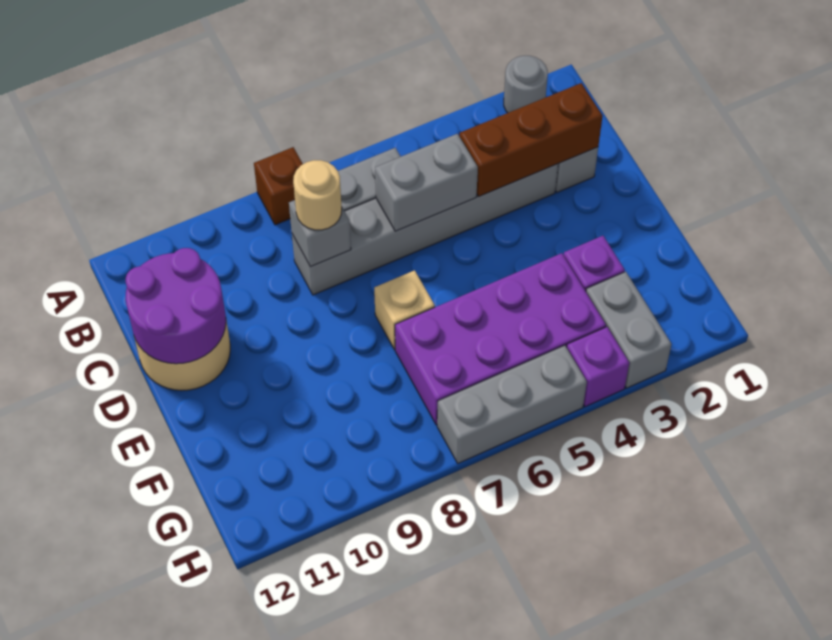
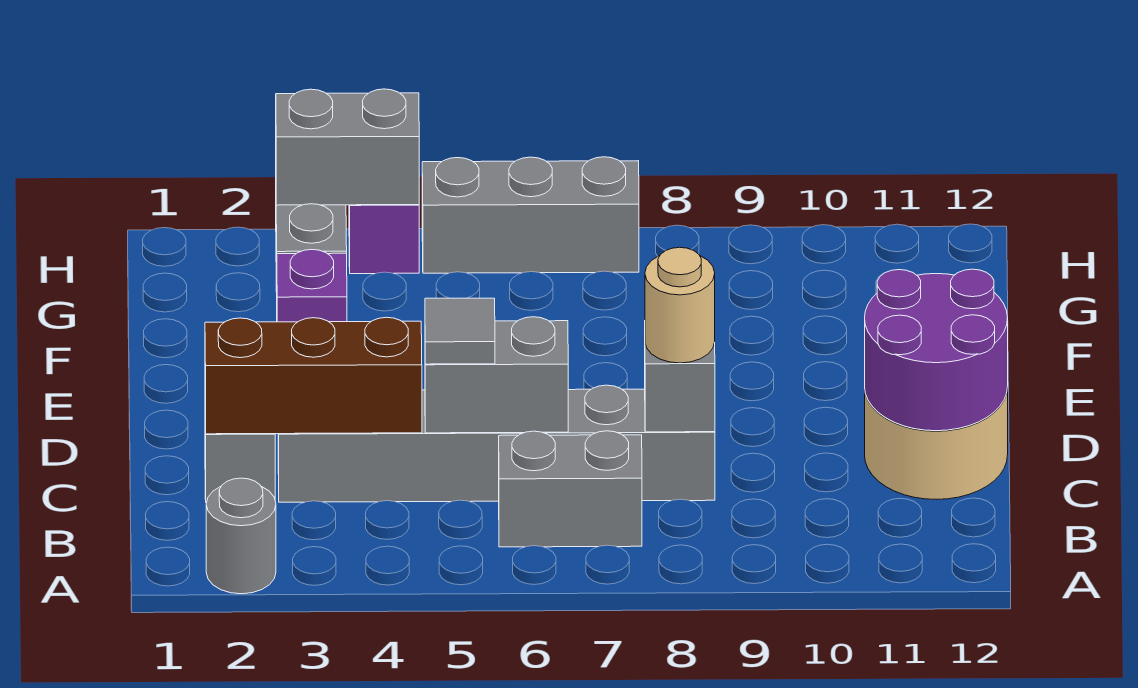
brown brick A8 level 1 -> none
none -> grey tile C5 level 3
tan brick E7 level 1 -> none
purple brick F4:G7 level 1 -> none
none -> grey brick H3:H4 level 2

